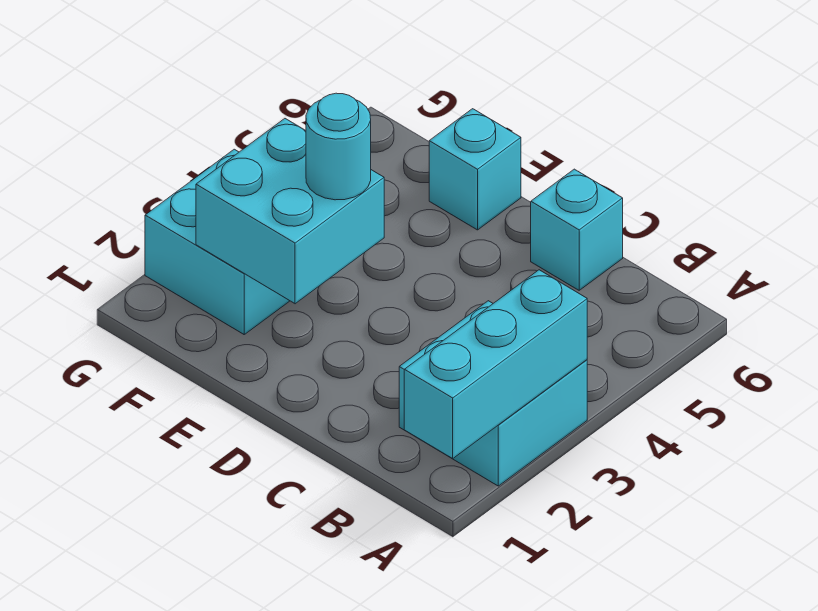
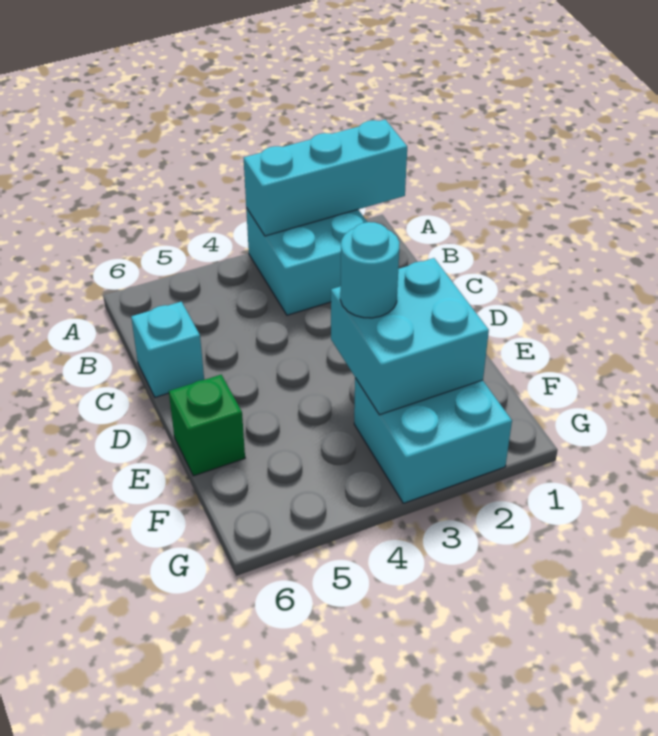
cyan brick E6 level 1 -> green brick E6 level 1

